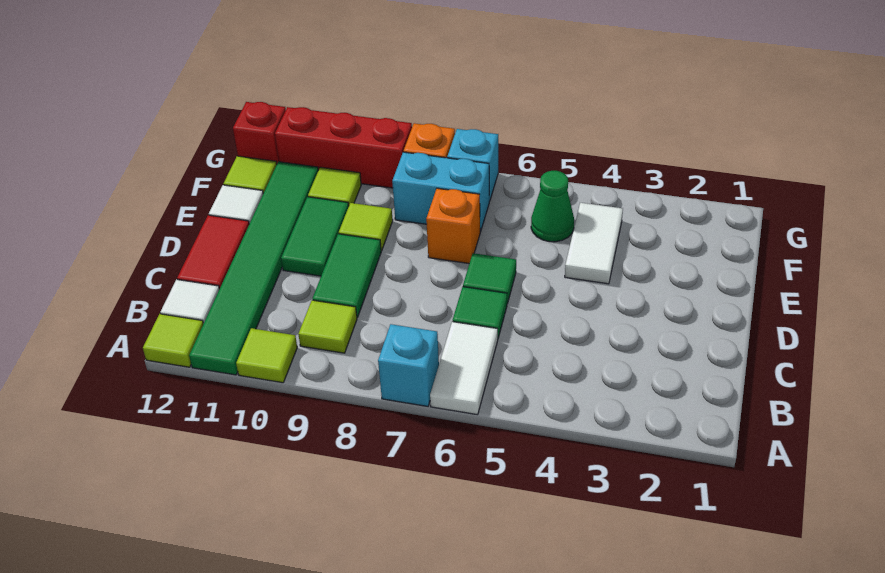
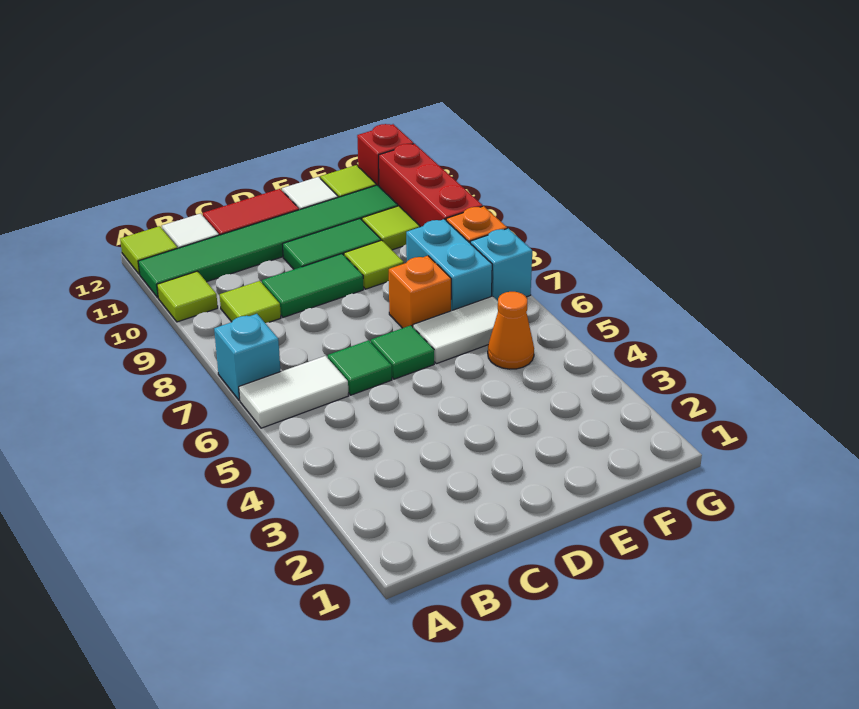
white tile E4:F4 level 1 -> white tile E6:F6 level 1
green cone F5 level 1 -> orange cone F5 level 1

